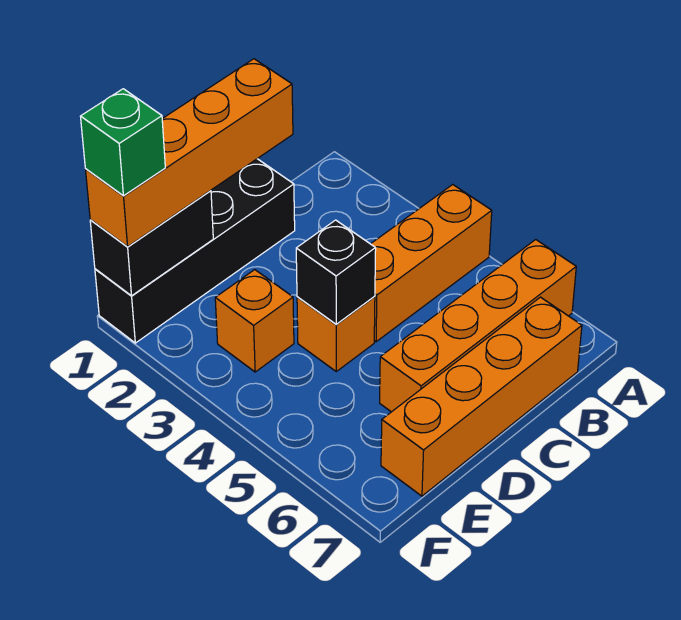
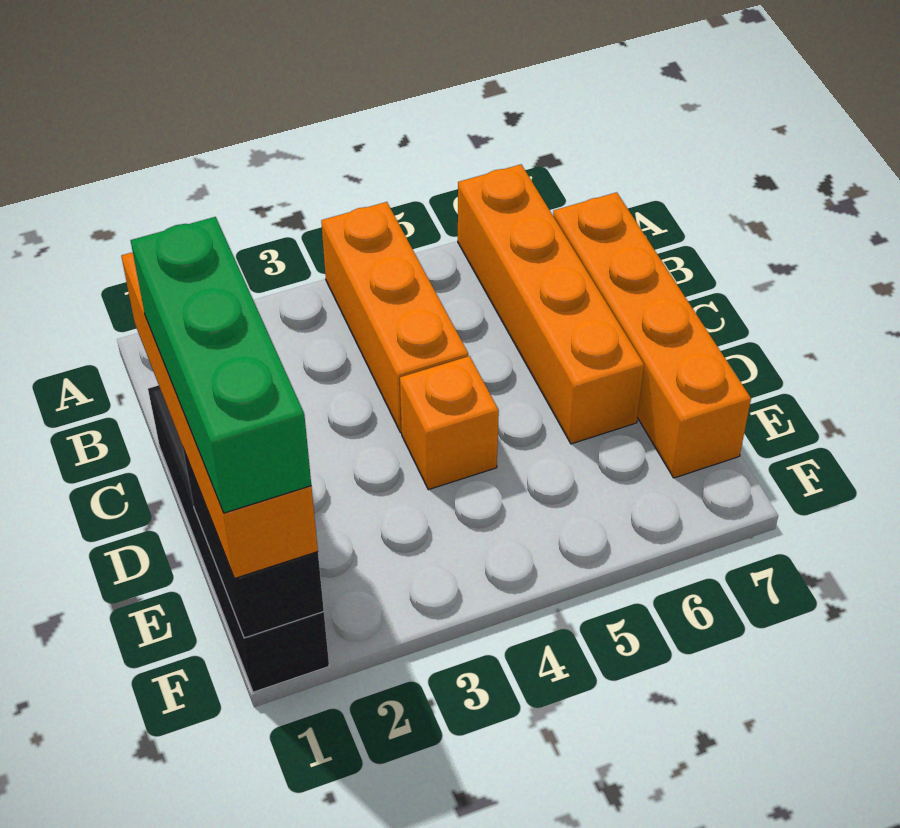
black brick D4 level 2 -> none
orange brick E3 level 1 -> none
green brick F1 level 4 -> green brick D1:F1 level 4

